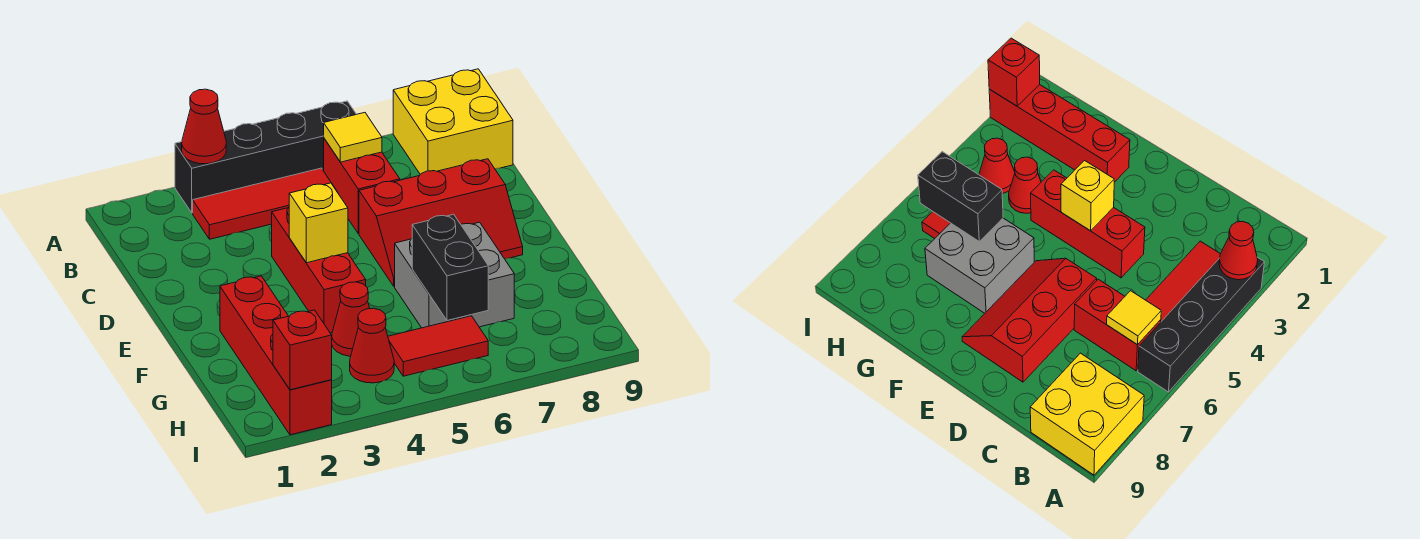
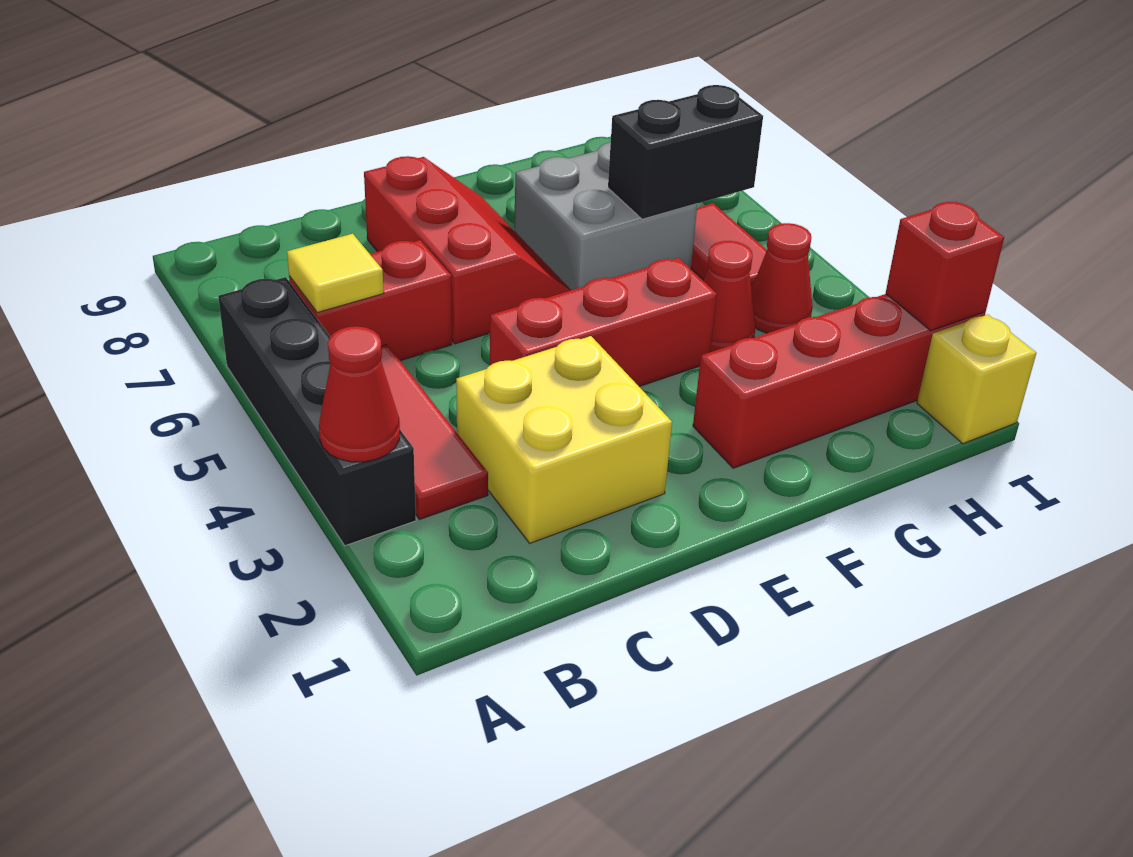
yellow brick A8:B9 level 1 -> yellow brick C2:D3 level 1
yellow brick E4 level 2 -> yellow brick I1 level 1

